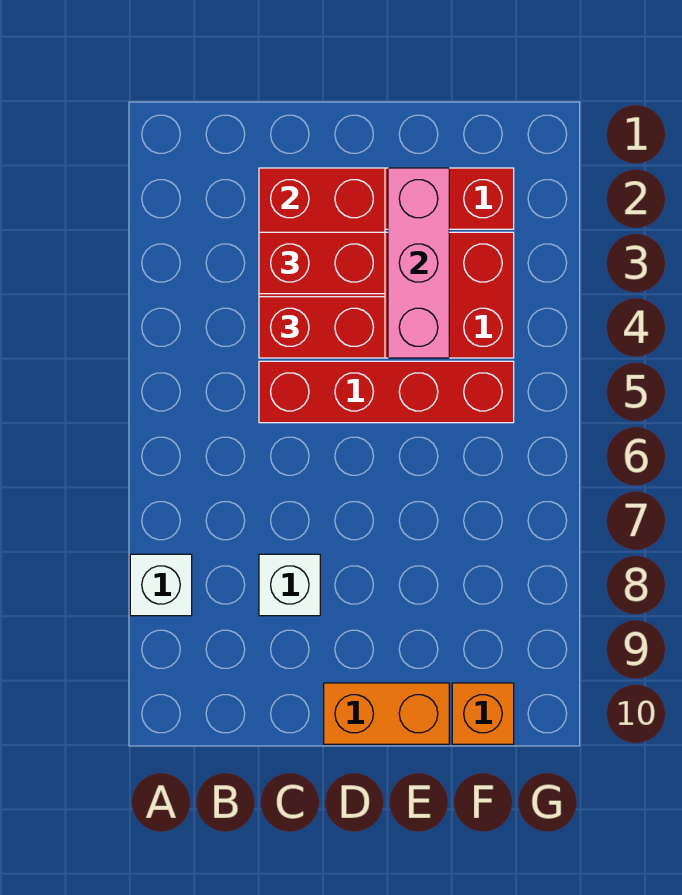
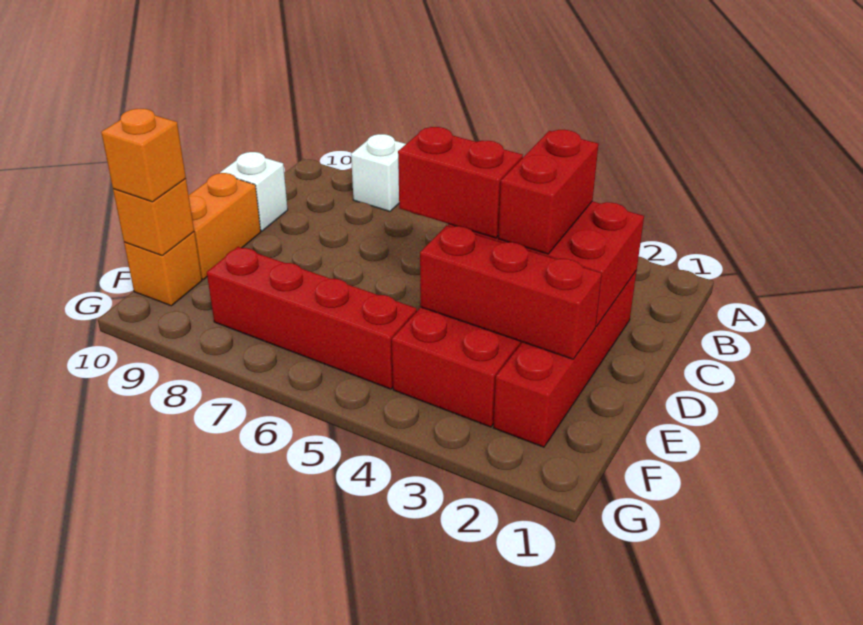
red brick C4:D4 level 3 -> red brick D4:D5 level 3
red brick C5:F5 level 1 -> red brick F5:F8 level 1
white brick C8 level 1 -> white brick C10 level 1
pink brick E2:E4 level 2 -> red brick E2:E4 level 2
none -> orange brick F10 level 2
none -> orange brick F10 level 3

